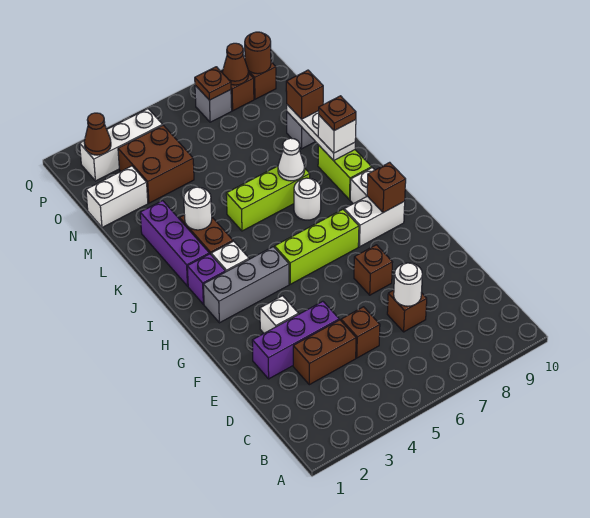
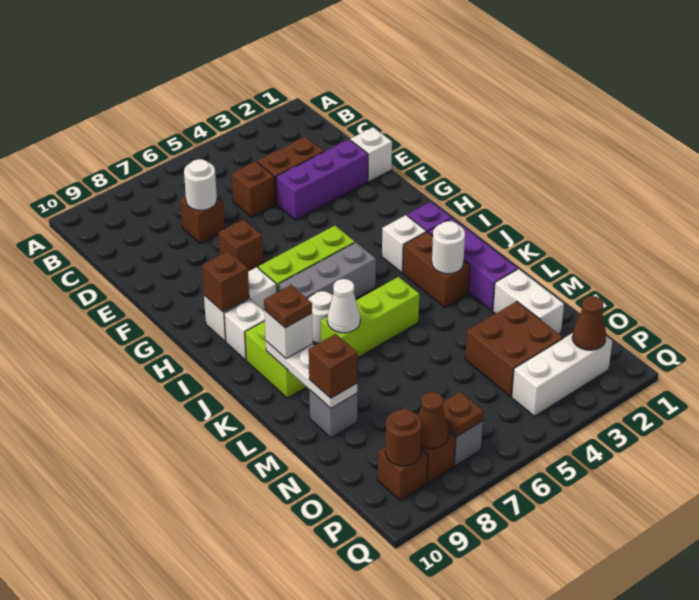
white brick F3 level 1 -> white brick E1 level 1
grey brick H2:H4 level 1 -> grey brick I5:I7 level 1
white brick N1:N2 level 1 -> white brick M2:N2 level 1

